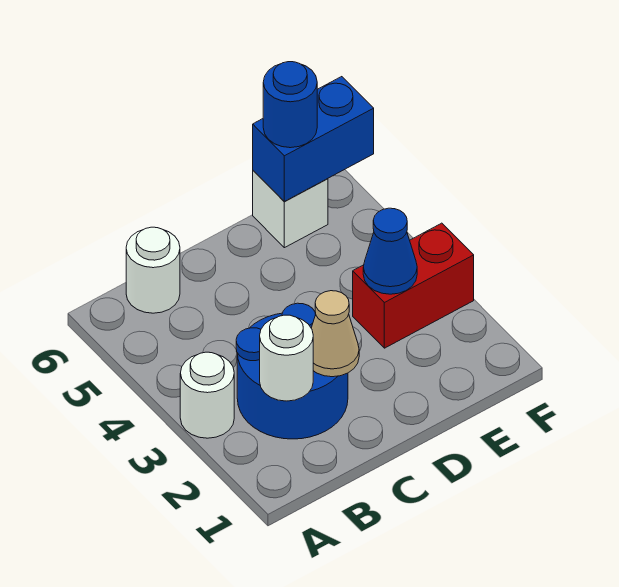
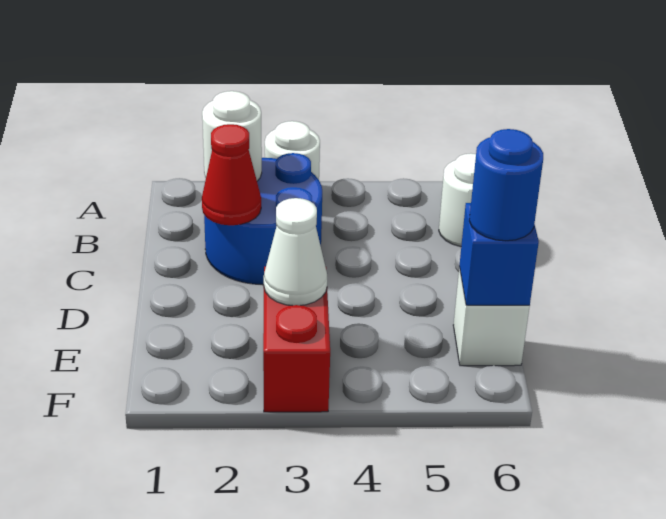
tan cone C2 level 2 -> red cone C2 level 2
blue cone E3 level 2 -> white cone E3 level 2
blue brick E6:F6 level 2 -> blue brick E6 level 2

